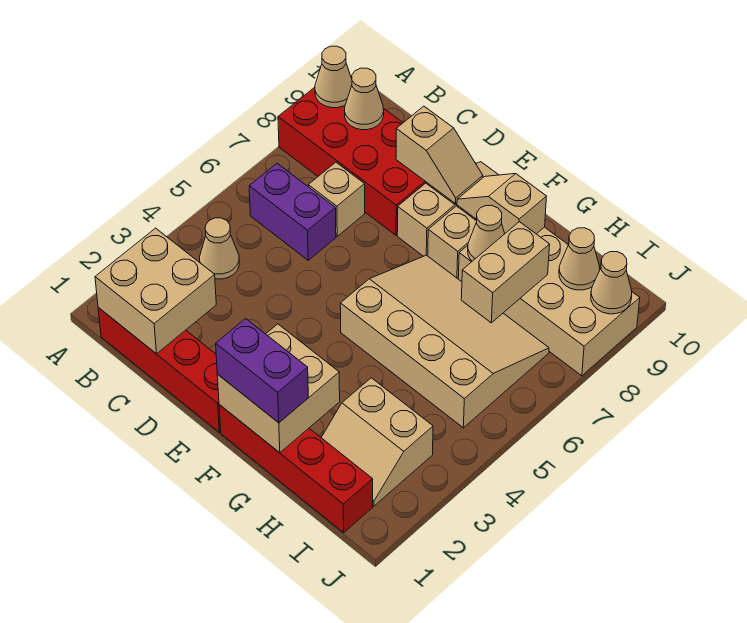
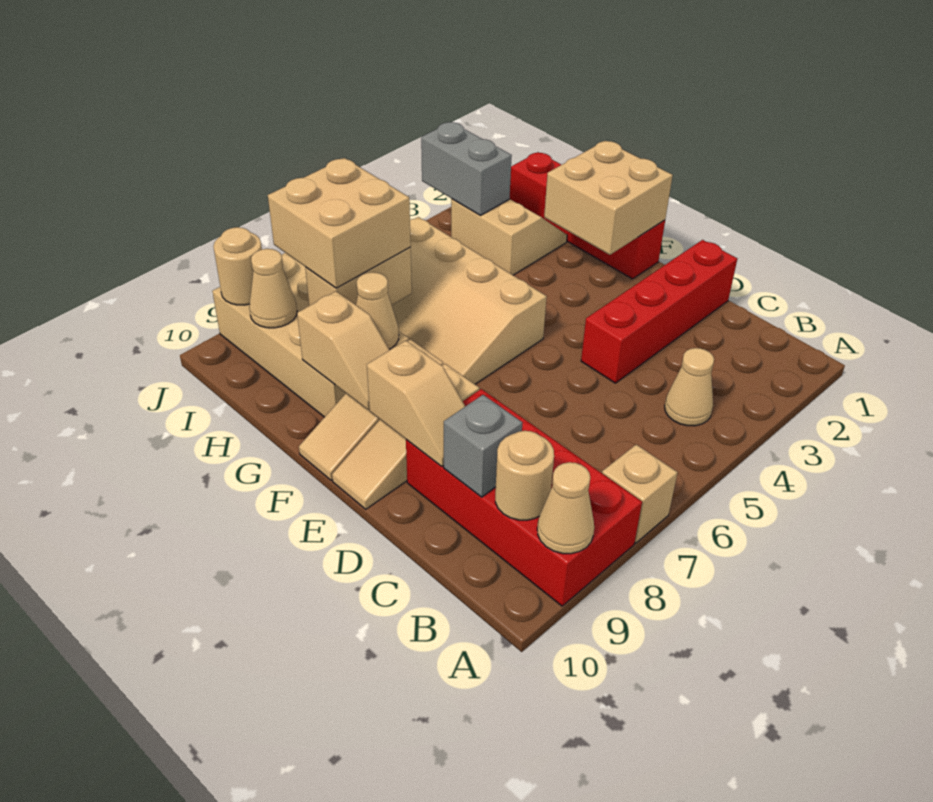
red brick B1:E1 level 1 -> red brick D1:D4 level 1
tan brick B1:C2 level 2 -> tan brick H7:I8 level 3
purple brick B6:C6 level 1 -> none
tan cone B9 level 2 -> tan round brick B9 level 2
tan brick C7 level 1 -> tan brick A7 level 1
none -> grey brick C9 level 2
tan slope D9:E9 level 2 top D -> tan slope D9:E9 level 2 top E
purple brick F1:G1 level 3 -> none
none -> grey brick I3:J3 level 2
tan cone J9 level 2 -> tan round brick J9 level 2

